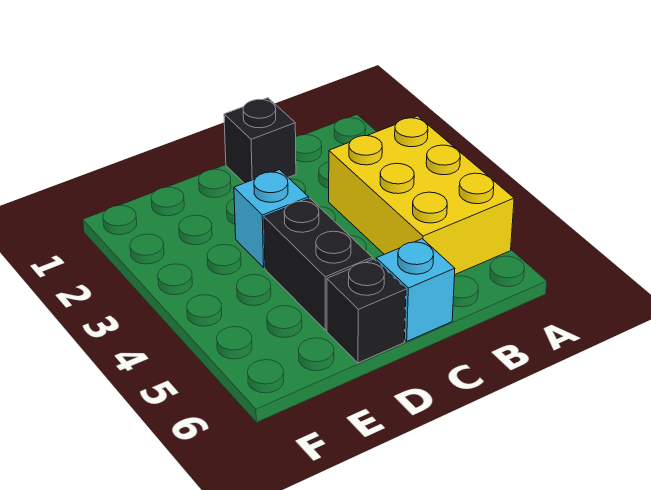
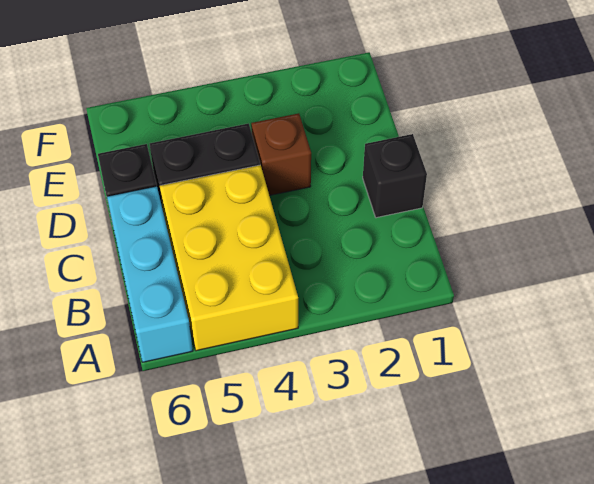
yellow brick A3:B5 level 1 -> yellow brick A4:C5 level 1
cyan brick C6 level 1 -> cyan brick A6:C6 level 1
cyan brick D3 level 1 -> brown brick D3 level 1

